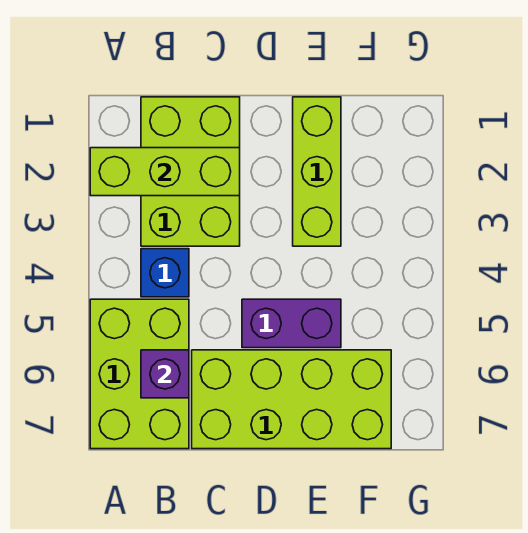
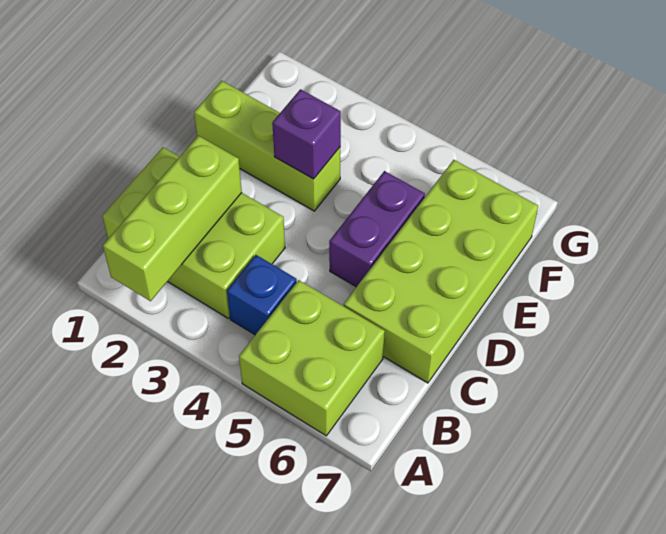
lime brick A5:B7 level 1 -> lime brick A5:B6 level 1
purple brick B6 level 2 -> purple brick E3 level 2

